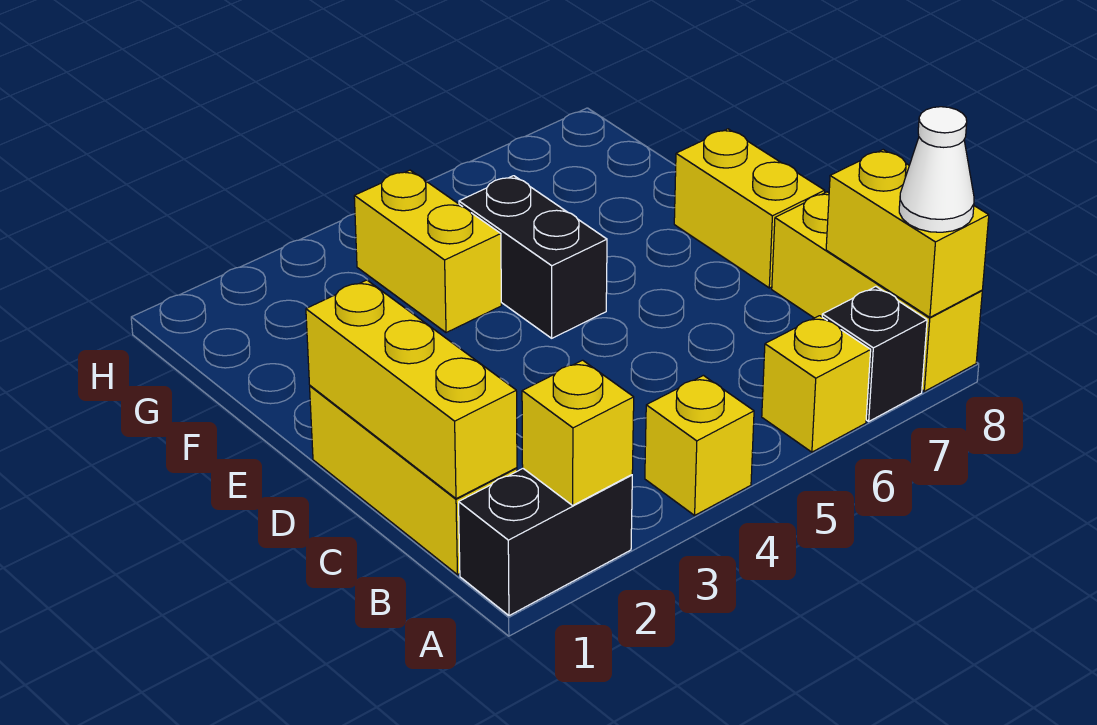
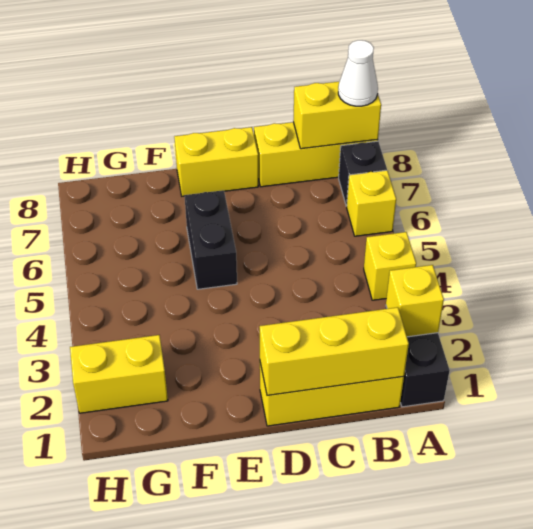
black brick E5:F5 level 1 -> black brick E5:E6 level 1
yellow brick F4:G4 level 1 -> yellow brick G2:H2 level 1

